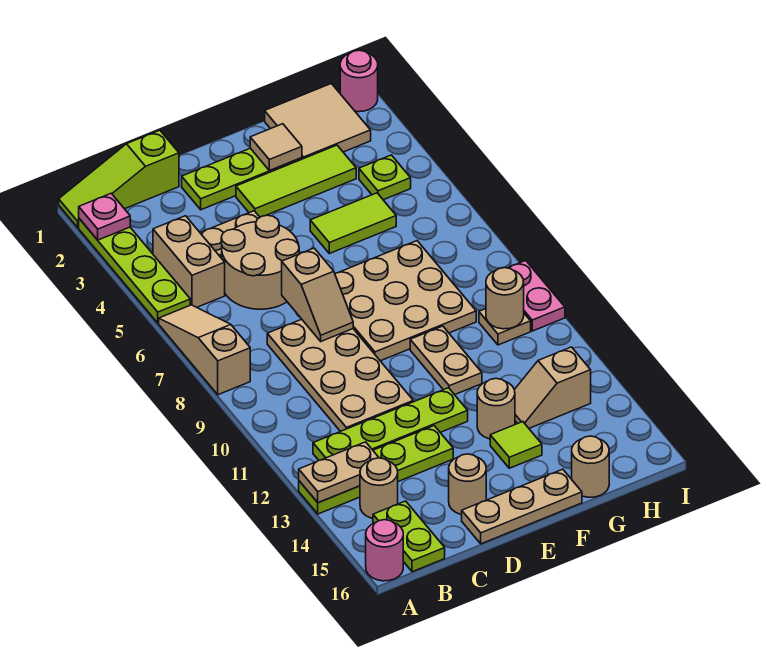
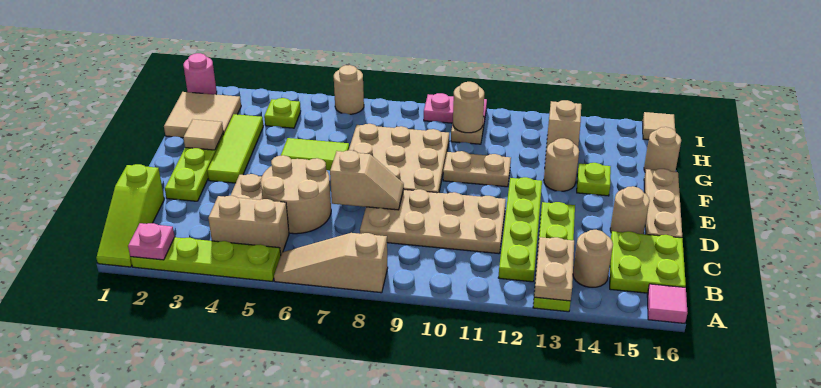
pink round brick A16 level 1 -> pink tile A16 level 1
lime plate B15:B16 level 1 -> lime plate B15:C16 level 1
lime tile F5:G5 level 1 -> lime tile F5:F6 level 1
lime tile F14 level 1 -> lime plate F14 level 1
none -> tan round brick I6 level 1
none -> tan tile I16 level 1

